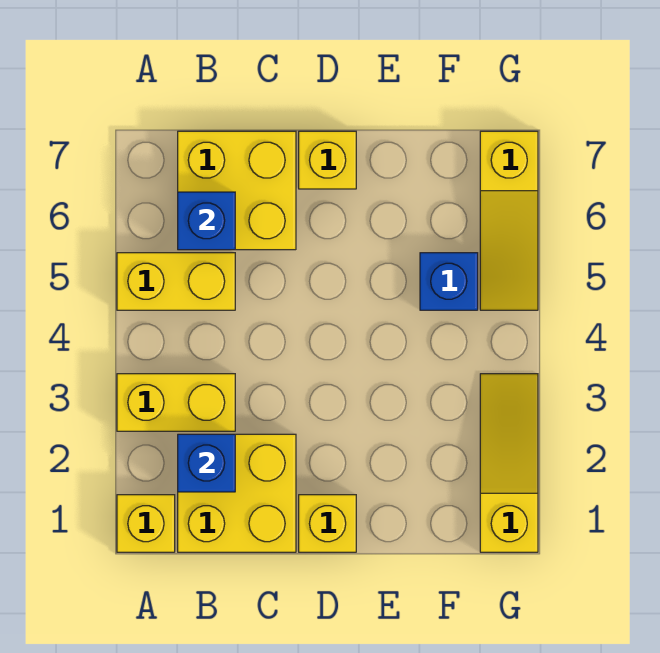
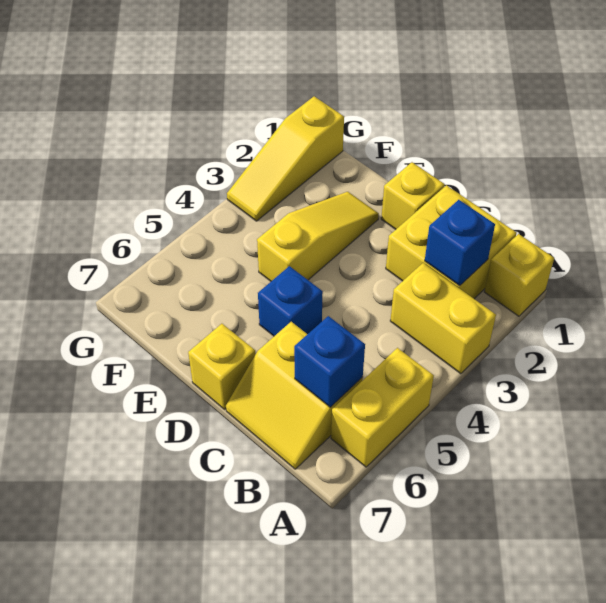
yellow brick A5:B5 level 1 -> yellow brick A5:A6 level 1
yellow brick B6:C7 level 1 -> yellow slope B6:C7 level 1 top 6
blue brick F5 level 1 -> blue brick D5 level 1
yellow slope G5:G7 level 1 top 7 -> yellow slope E2:E4 level 1 top 4

